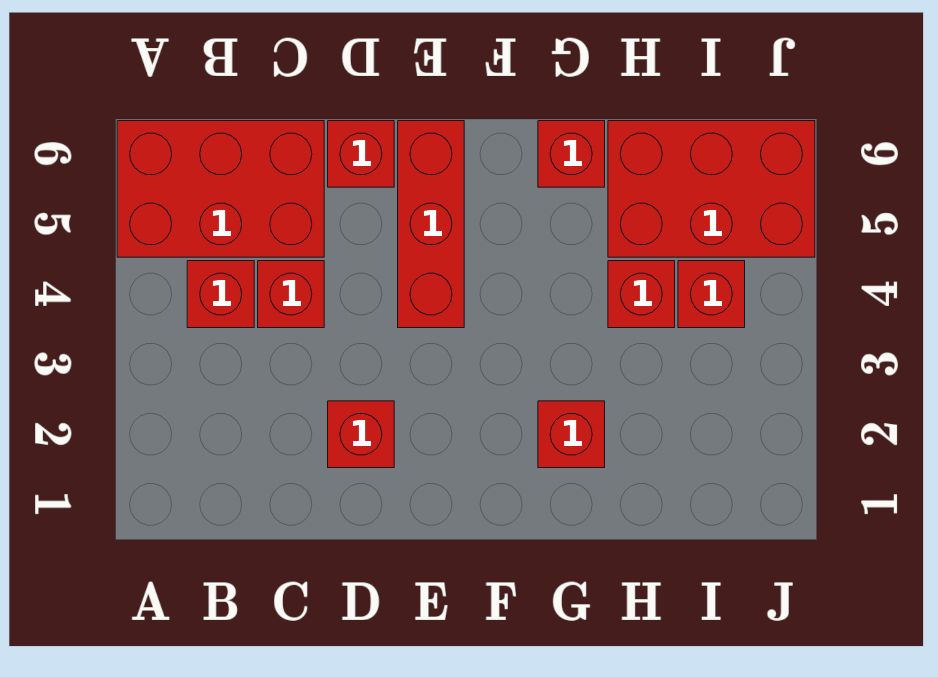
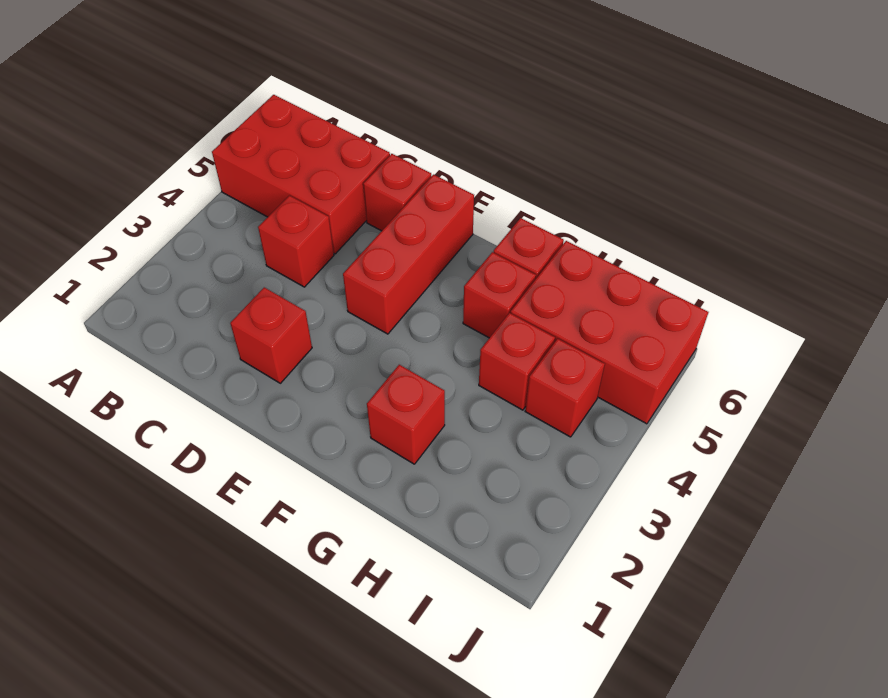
red brick B4 level 1 -> red brick G5 level 1

